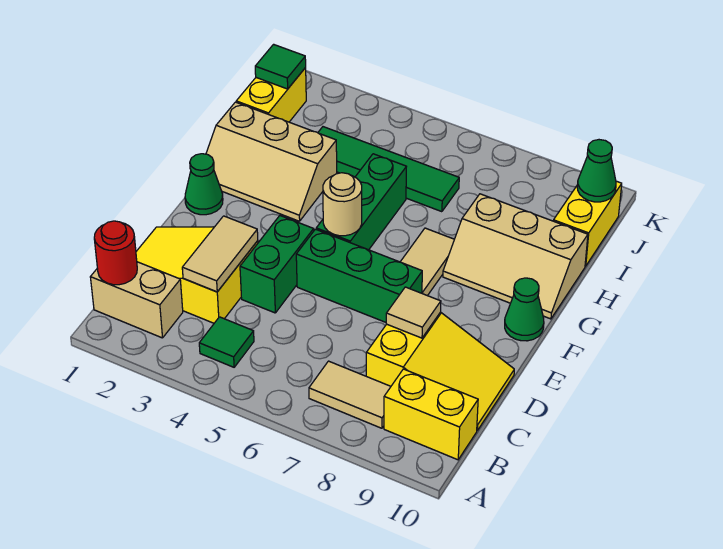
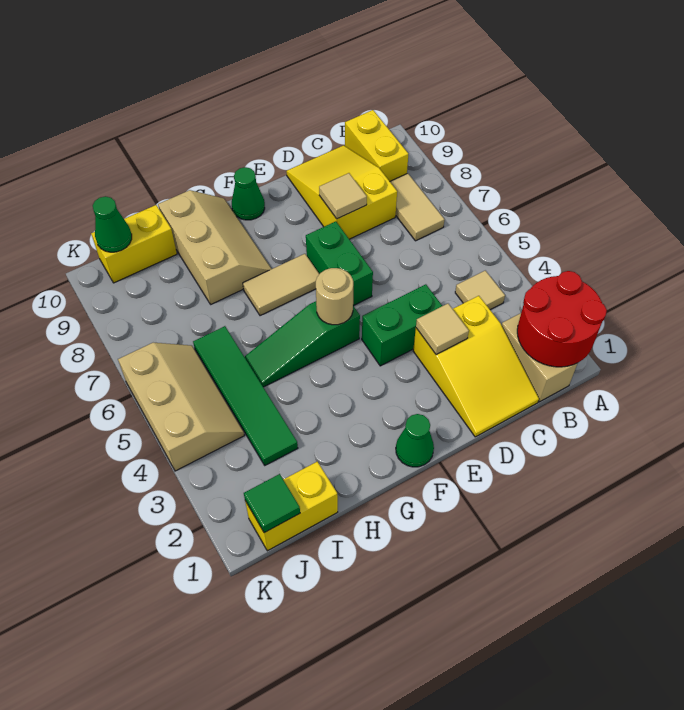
red round brick B1 level 2 -> red round brick A1:B2 level 2
green tile B4 level 1 -> tan tile B4 level 1
tan tile C3:D3 level 2 -> tan tile D3 level 2
green brick E5:E7 level 1 -> green brick E6:E7 level 1
green brick F5:H5 level 1 -> green slope F5:H5 level 1 top F
tan slope G1:H3 level 1 top H -> tan slope J4:K6 level 1 top K

